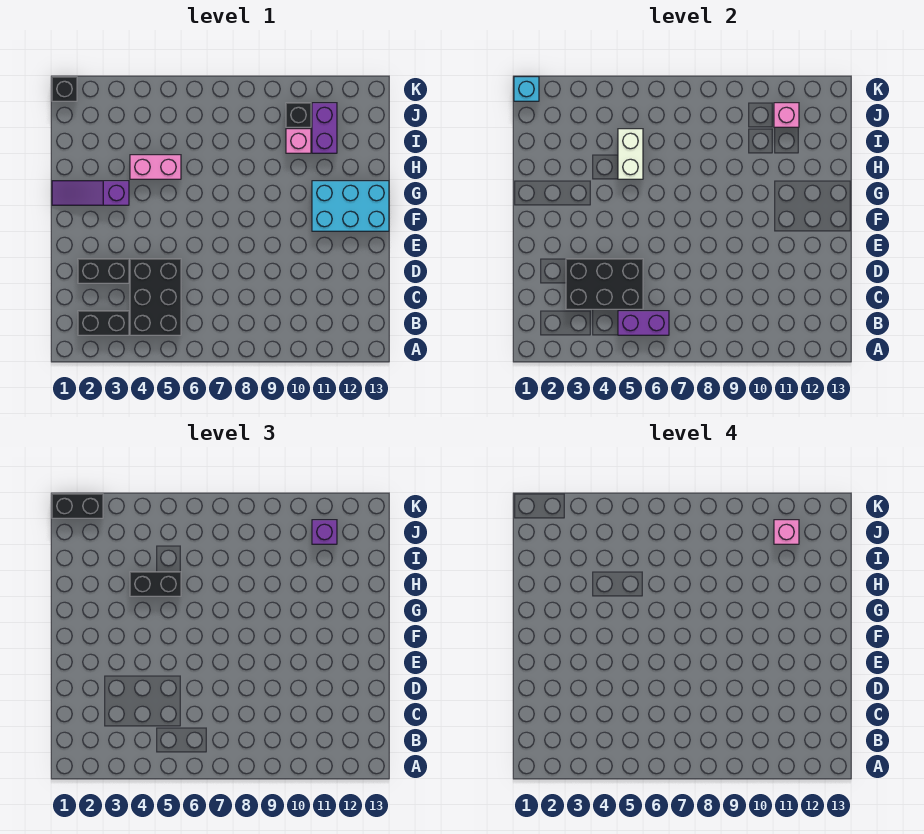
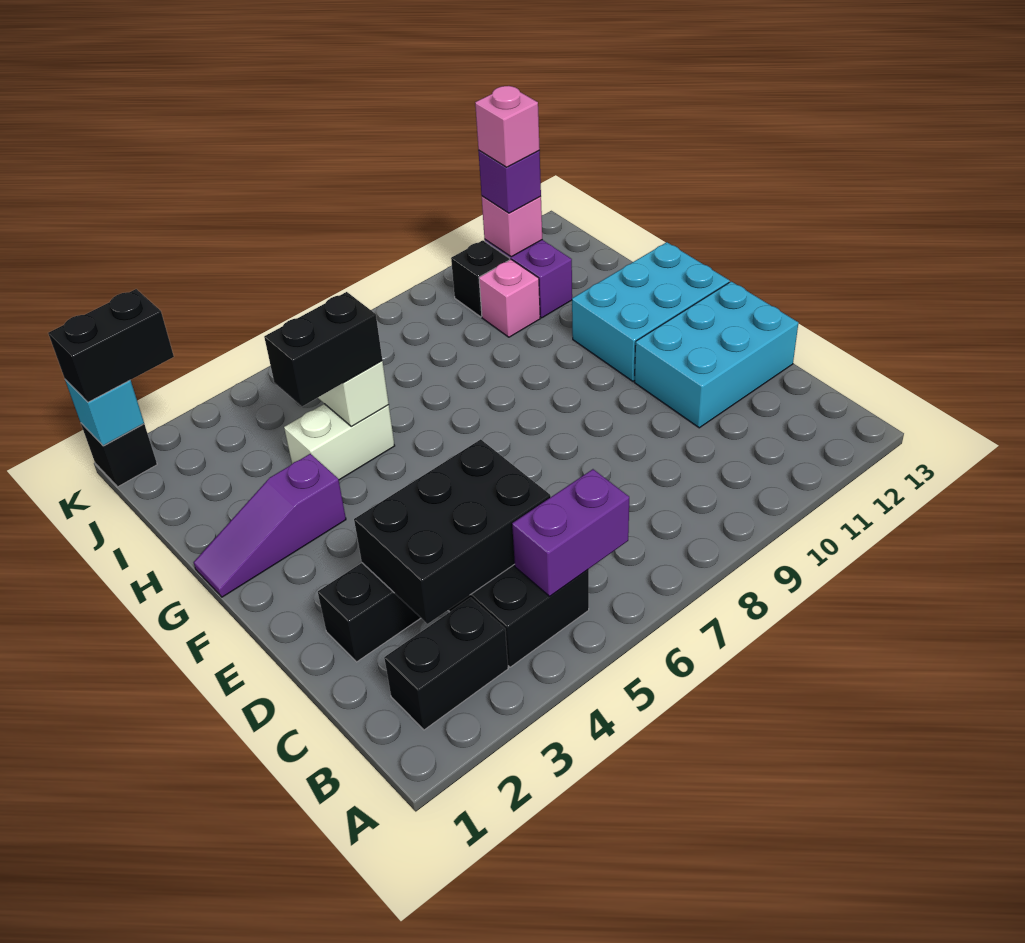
none -> cyan brick D11:E13 level 1
pink brick H4:H5 level 1 -> white brick H4:H5 level 1

